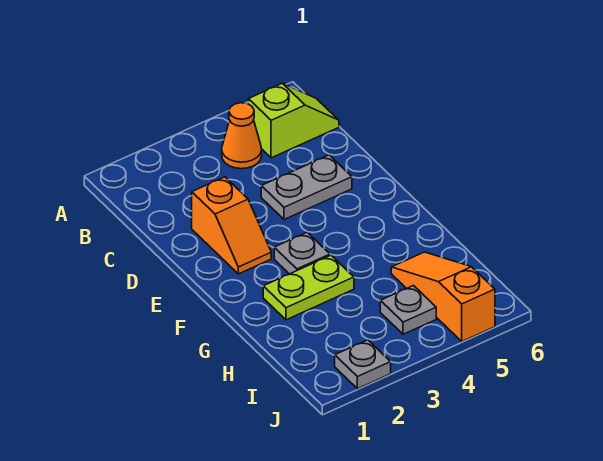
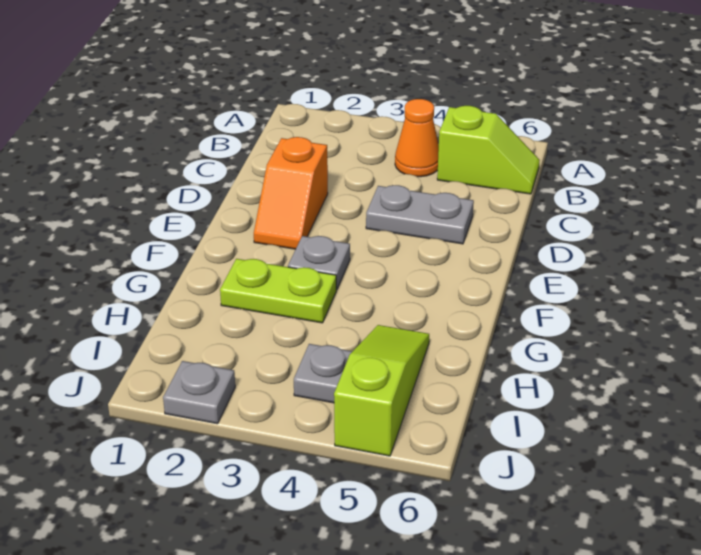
orange slope H5:J5 level 1 top J -> lime slope H5:J5 level 1 top J

